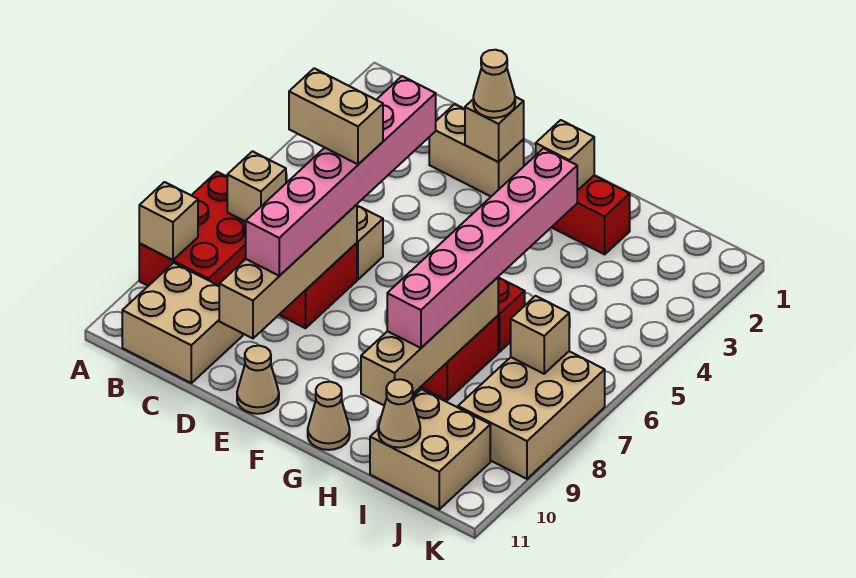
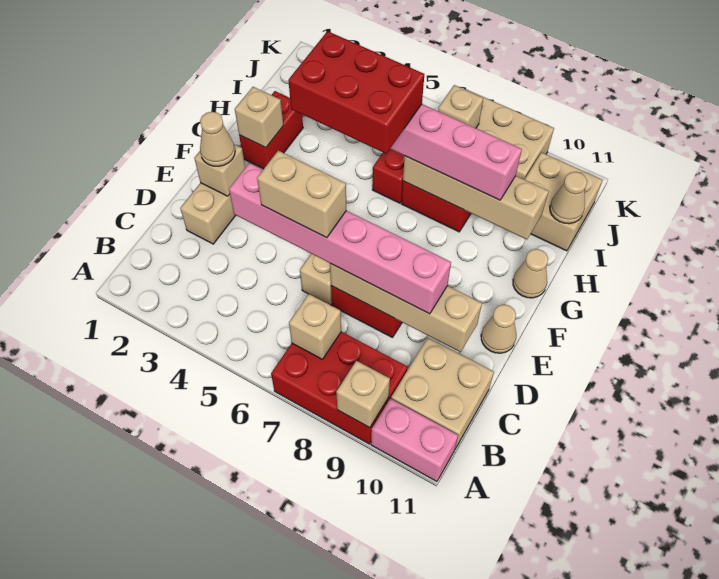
none -> pink brick A10:A11 level 1
tan brick C6:D6 level 4 -> tan brick D5:D6 level 4
none -> red brick G4:H6 level 4

